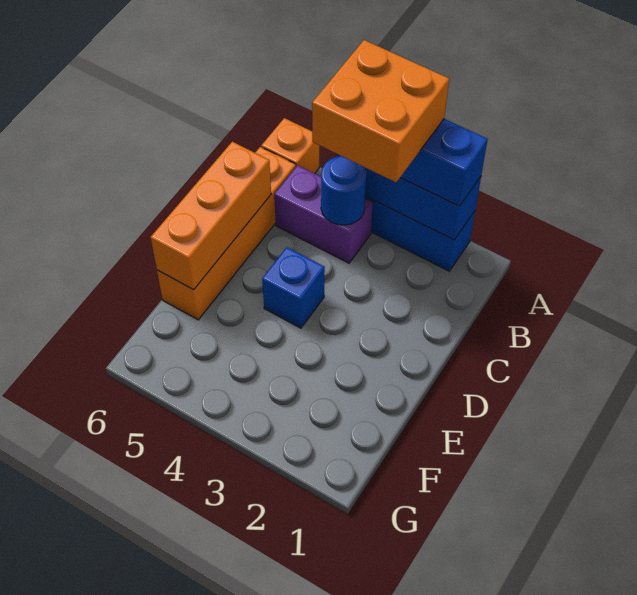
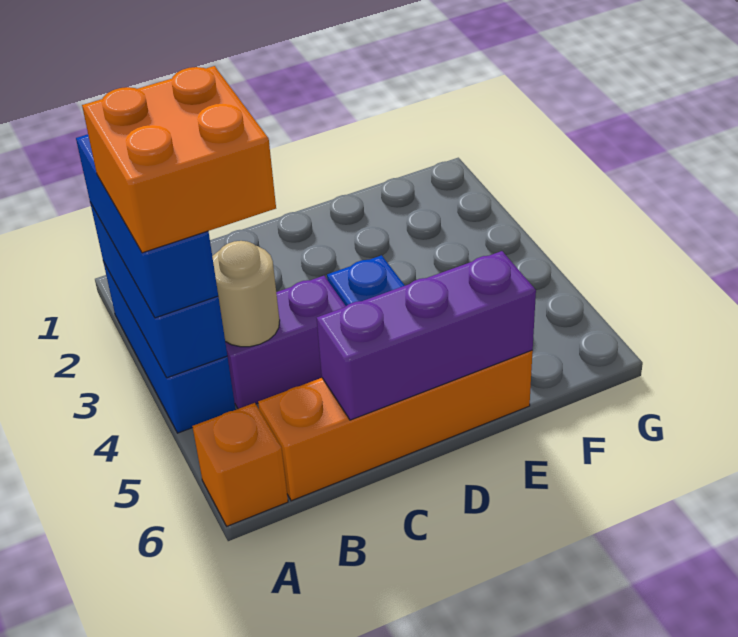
purple brick B4:B5 level 1 -> purple brick B4:C4 level 1
blue round brick B4 level 2 -> tan round brick B4 level 2
orange brick C6:E6 level 2 -> purple brick C6:E6 level 2

